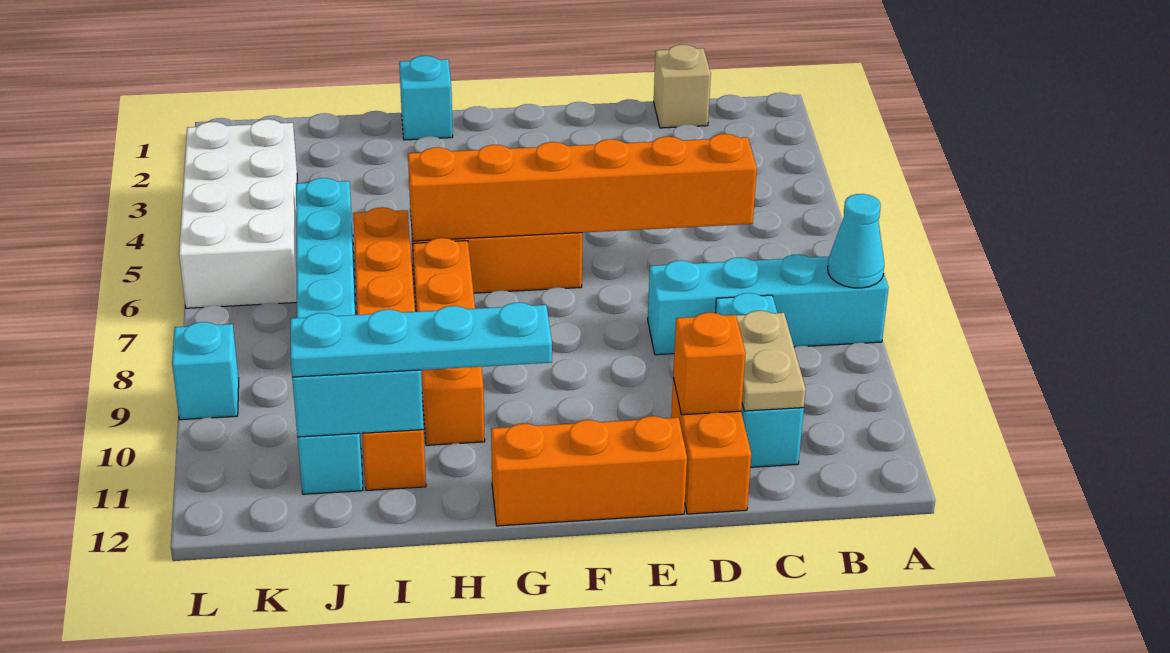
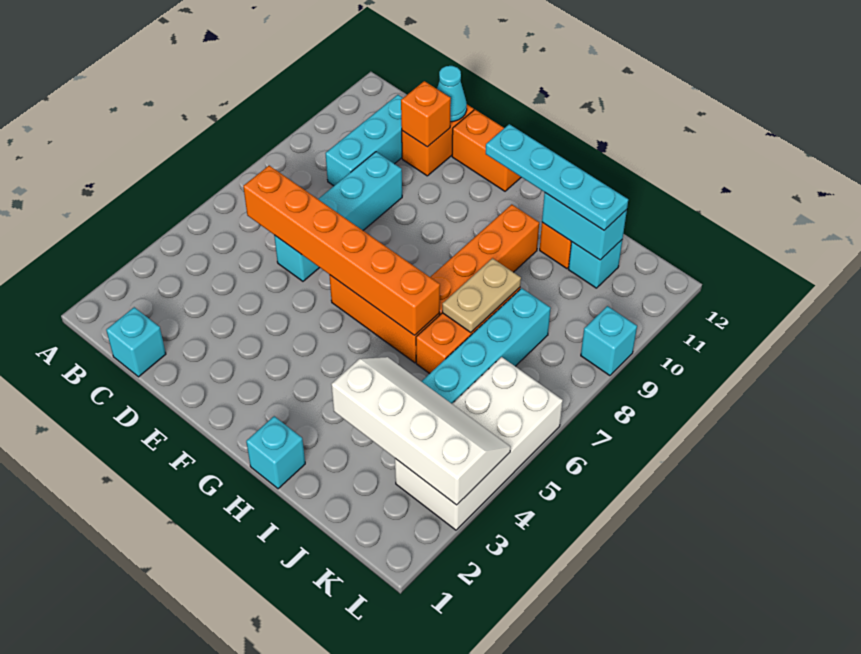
cyan brick A8:D8 level 1 -> cyan brick D6:D9 level 1
cyan cone A8 level 2 -> cyan cone D12 level 2
tan brick C1 level 1 -> cyan brick C1 level 1
tan plate C10:C11 level 2 -> tan plate I7:I8 level 2
orange brick E12:G12 level 1 -> orange brick E12:F12 level 1
none -> white slope I3:L4 level 2 top 3

